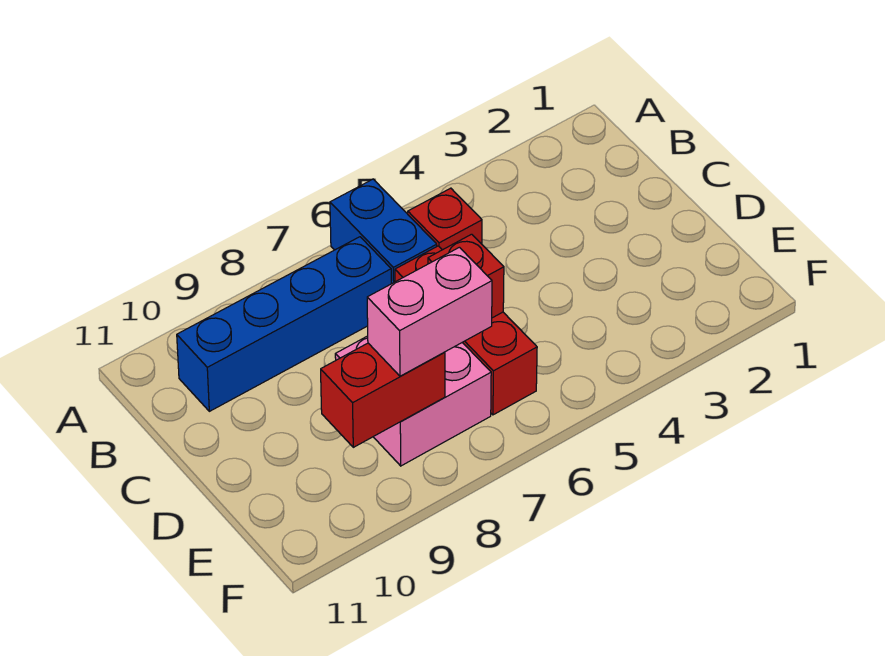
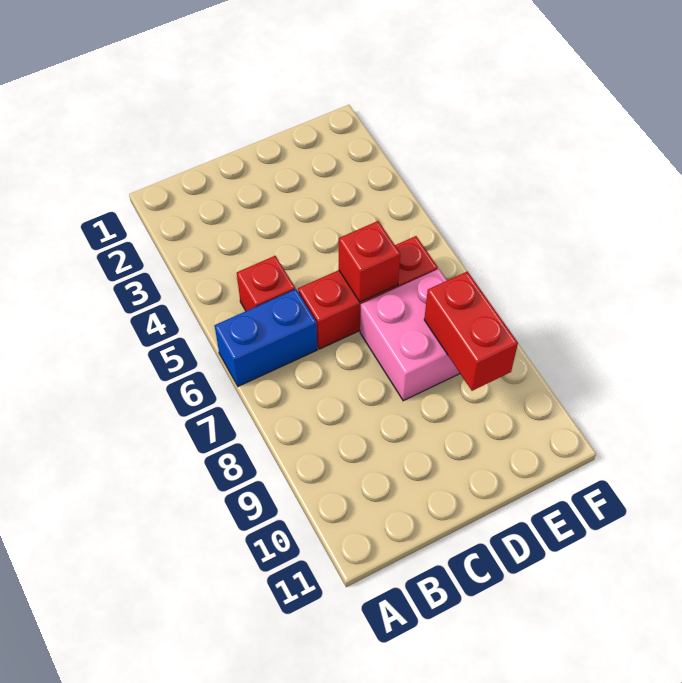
blue brick B7:B10 level 1 -> none
pink brick E7:E8 level 3 -> none

